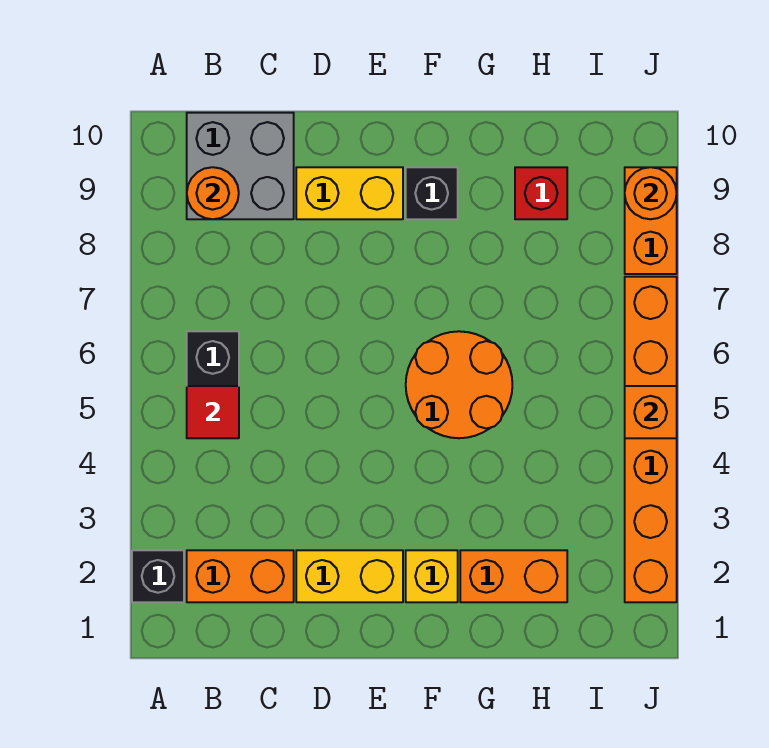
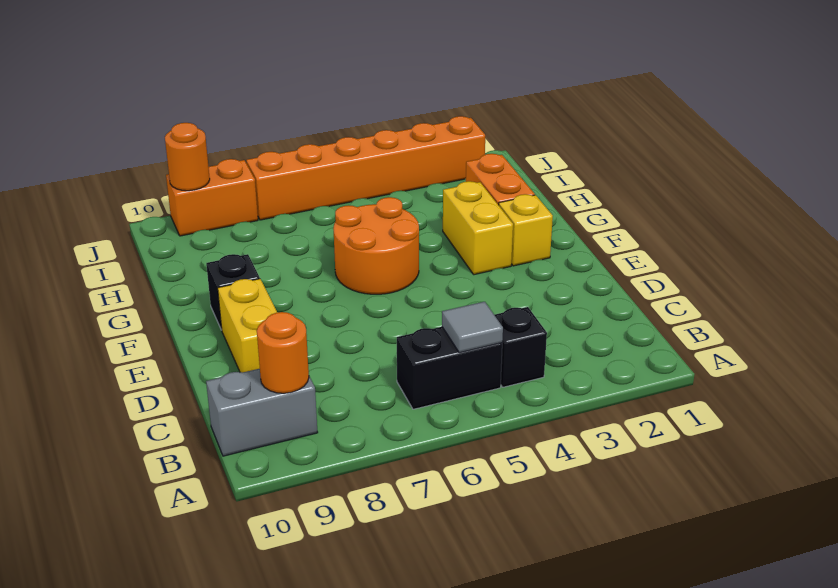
black brick A2 level 1 -> black brick B4 level 1
orange brick B2:C2 level 1 -> none
red tile B5 level 2 -> grey tile B5 level 2
grey brick B9:C10 level 1 -> grey brick B9:B10 level 1
yellow brick D2:E2 level 1 -> yellow brick F3:G3 level 1
red brick H9 level 1 -> none
orange brick J5 level 2 -> none

